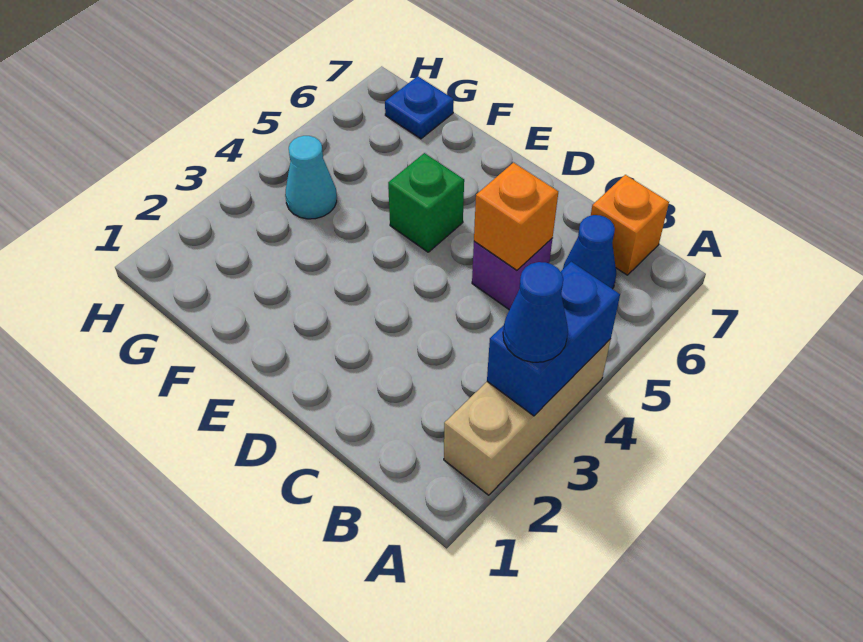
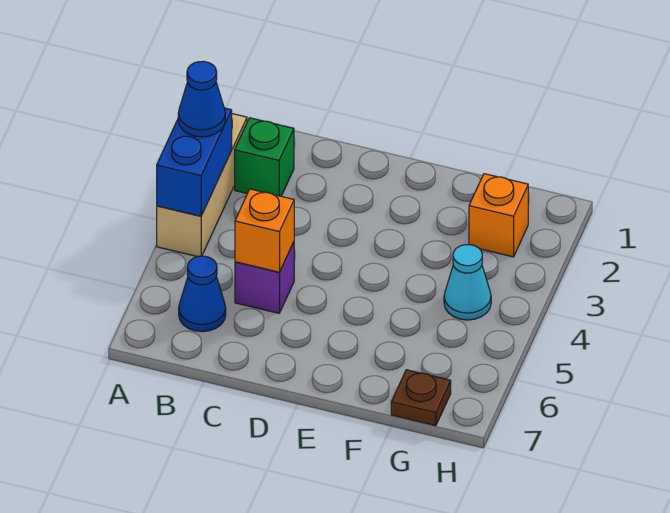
orange brick B7 level 1 -> orange brick G2 level 1
green brick E5 level 1 -> green brick B2 level 1
blue plate G7 level 1 -> brown plate G7 level 1

